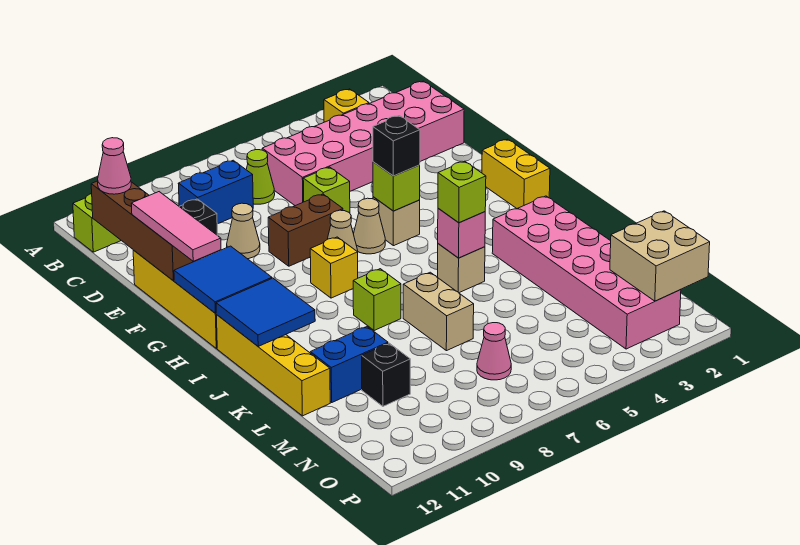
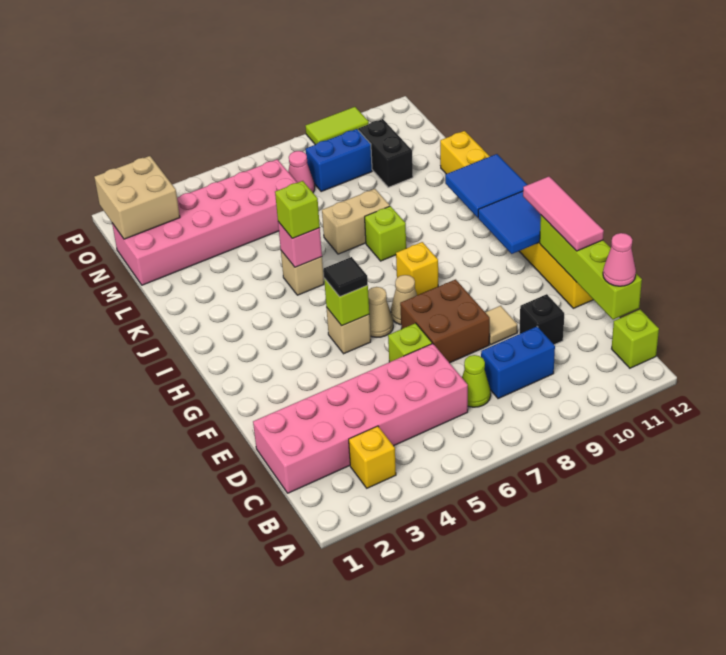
brown brick C12:F12 level 2 -> lime brick C12:F12 level 2
tan cone E9 level 1 -> tan tile E9 level 1
brown brick F7:F8 level 1 -> brown brick E7:F8 level 1
yellow brick G1:H1 level 1 -> none
black brick G5 level 3 -> black tile G5 level 3
pink brick J2:O3 level 1 -> pink brick M1:N6 level 1
tan brick K7:L7 level 1 -> tan brick K7:K8 level 1
blue brick L10:L11 level 1 -> blue brick N8:N9 level 1
black brick M10 level 1 -> black brick M10:N10 level 1
none -> lime tile P9:P10 level 1

